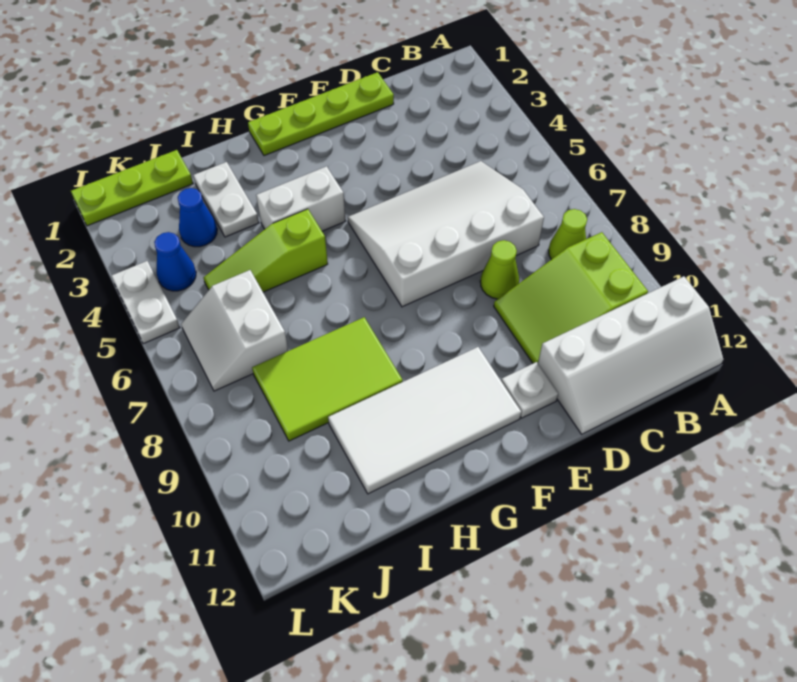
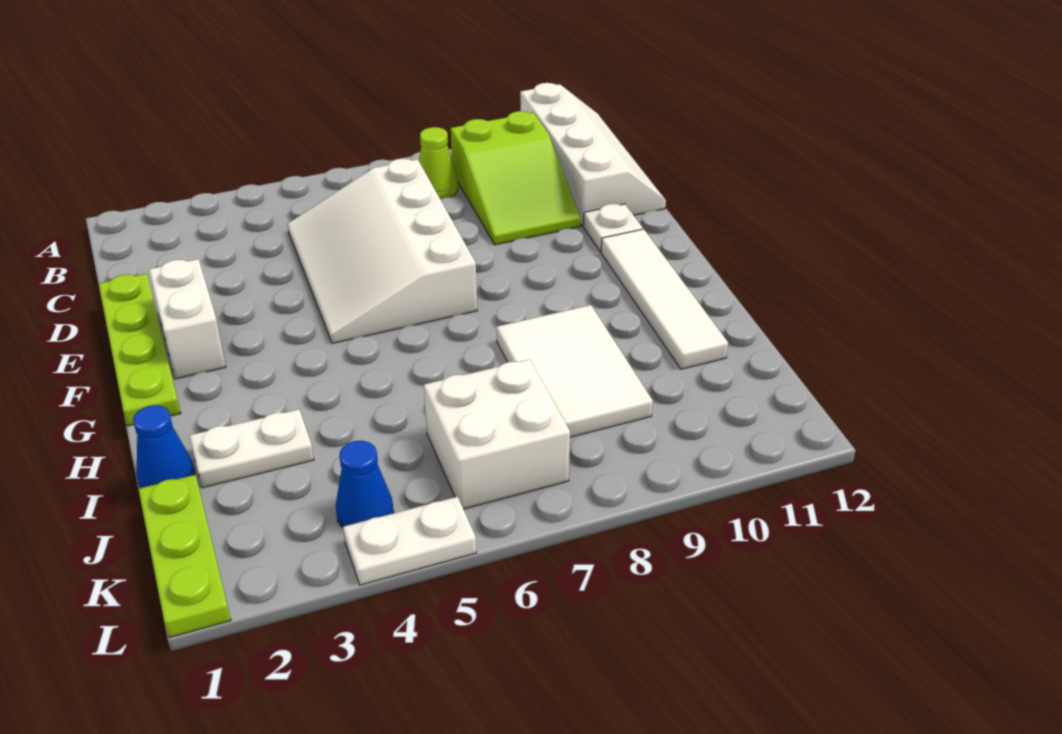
lime cone D8 level 1 -> none
white tile F10:I11 level 1 -> white tile F11:I11 level 1
white brick G4:H4 level 1 -> white brick E2:F2 level 1
lime slope H5:J5 level 1 top H -> none
lime tile H8:J9 level 1 -> white tile H8:J9 level 1
blue cone J3 level 1 -> blue cone I1 level 1
white slope J6:K7 level 1 top J -> white brick J6:K7 level 1

